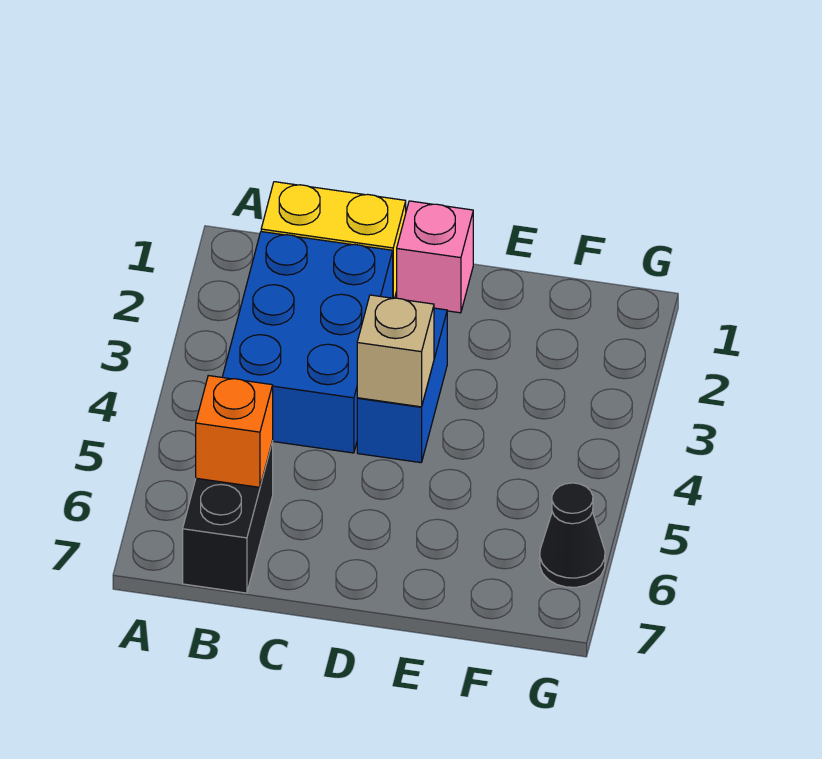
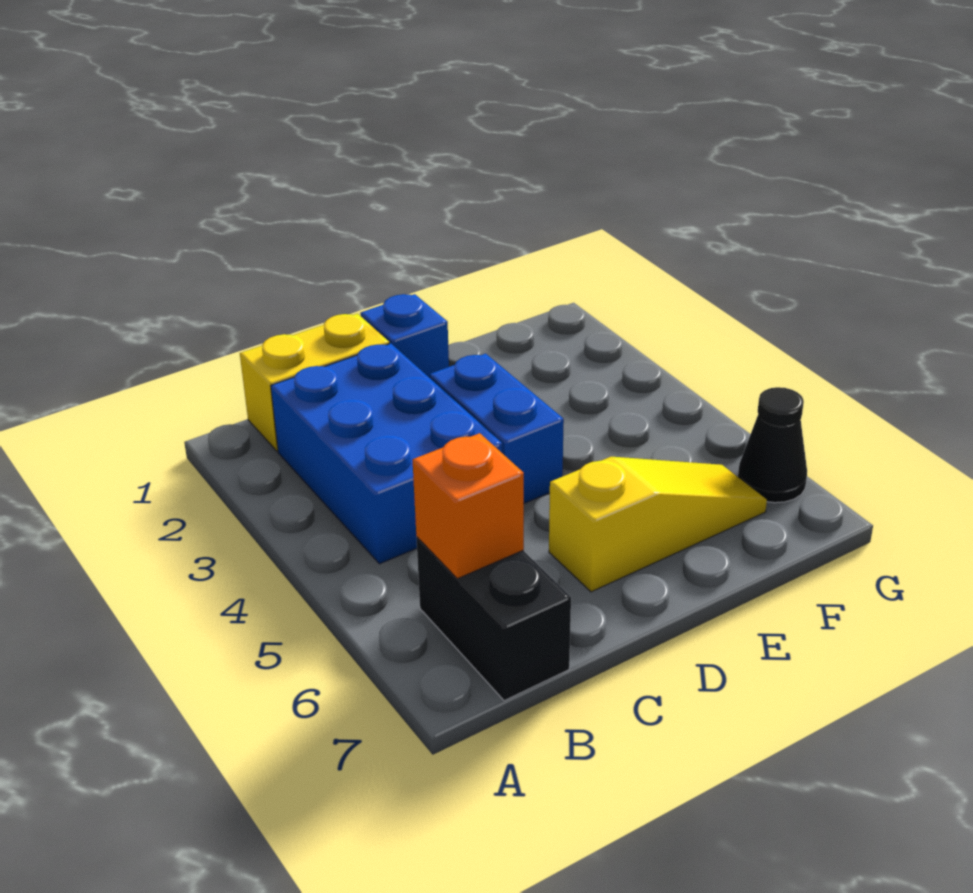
pink brick D1 level 1 -> blue brick D1 level 1
tan brick D4 level 2 -> none
none -> yellow slope D6:F6 level 1 top D

